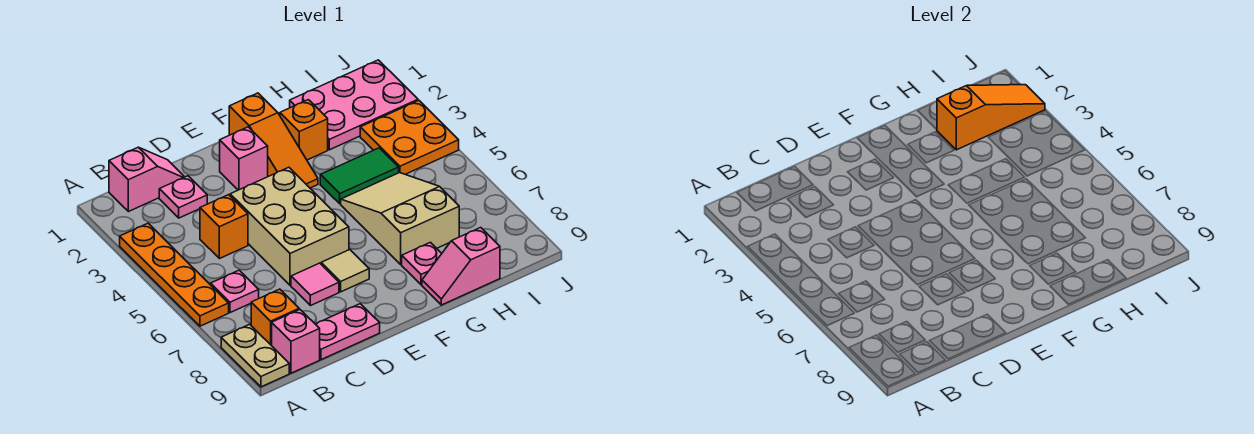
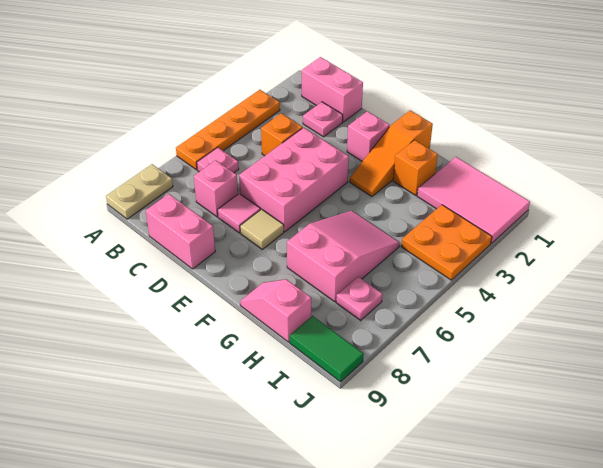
pink slope B1:C1 level 1 top B -> pink brick B1:C1 level 1
orange brick B8 level 1 -> none
pink brick B9 level 1 -> pink brick C7 level 1
pink plate C9:D9 level 1 -> pink brick C9:D9 level 1
tan brick D4:E6 level 1 -> pink brick D4:E6 level 1
green tile G4:H4 level 1 -> green tile I9:J9 level 1
tan slope G5:H7 level 1 top 7 -> pink slope G5:H7 level 1 top 7
pink plate G8 level 1 -> pink plate I7 level 1
pink plate H1:J2 level 1 -> pink tile H1:J2 level 1
orange slope H2:J2 level 2 top H -> none

